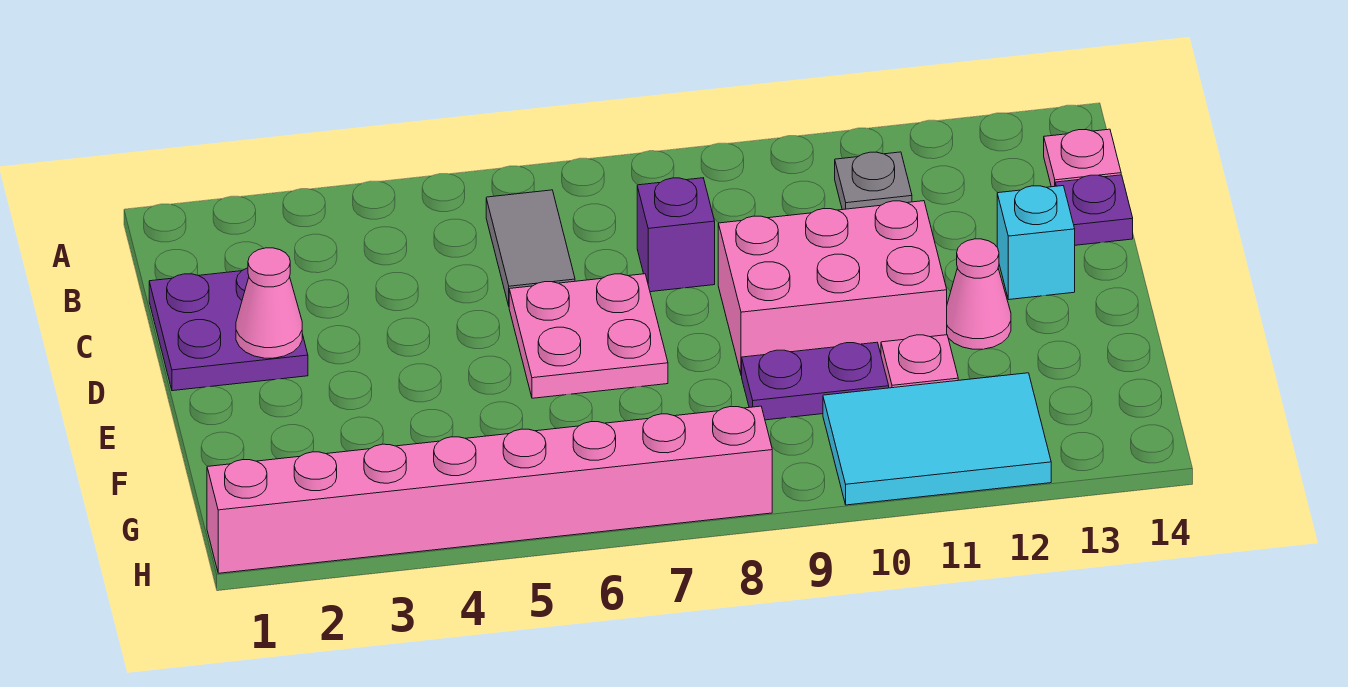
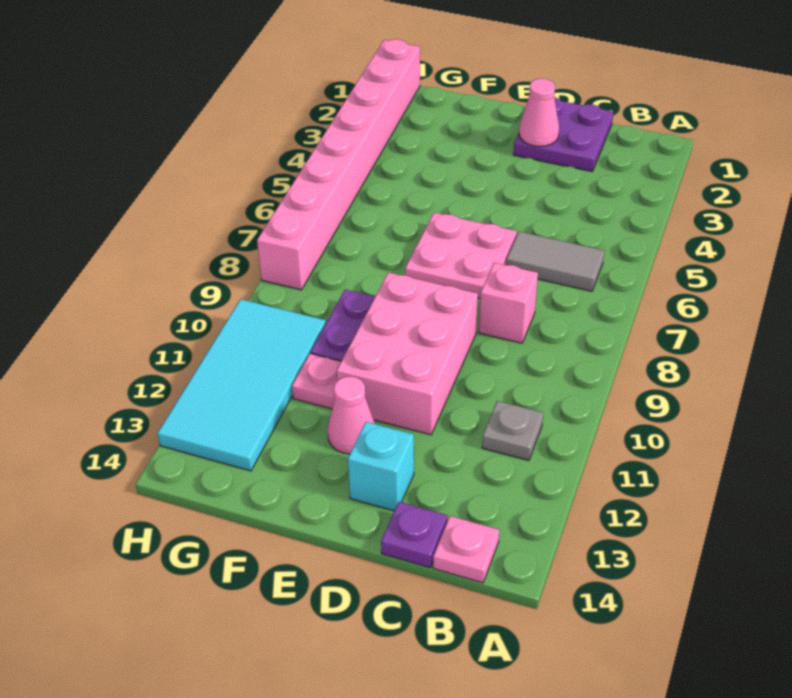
purple brick C8 level 1 -> pink brick C8 level 1
cyan tile G10:H12 level 1 -> cyan tile G10:H13 level 1

